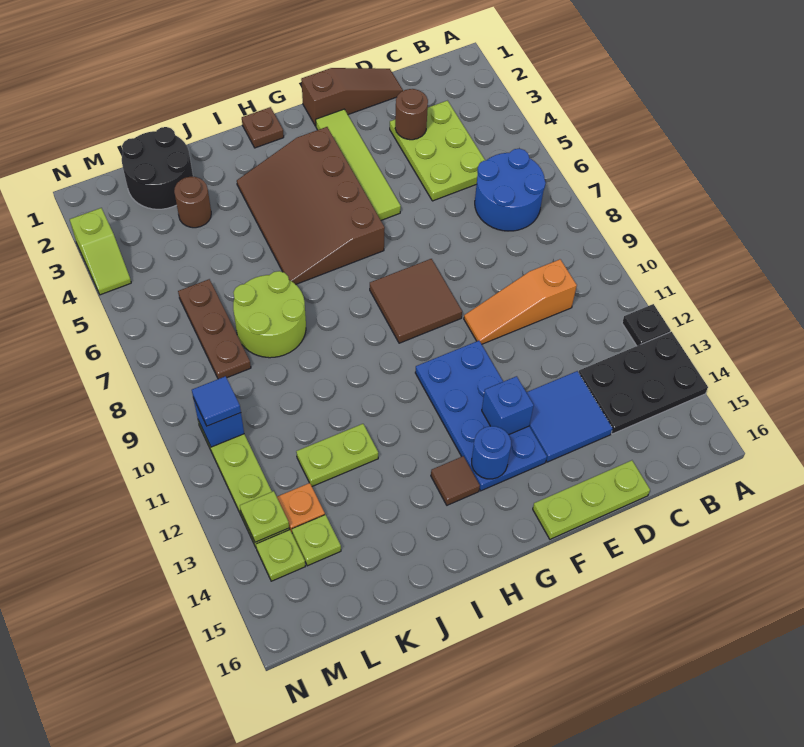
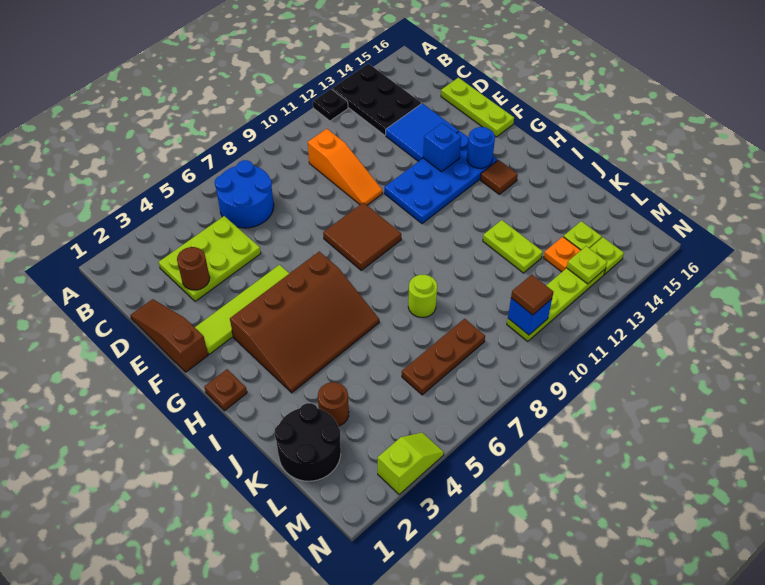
lime round brick J7:K8 level 1 -> lime round brick J8 level 1
blue tile M10 level 3 -> brown tile M10 level 3

